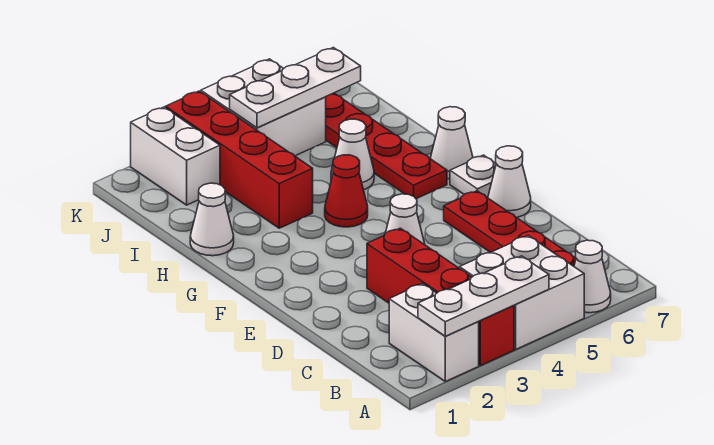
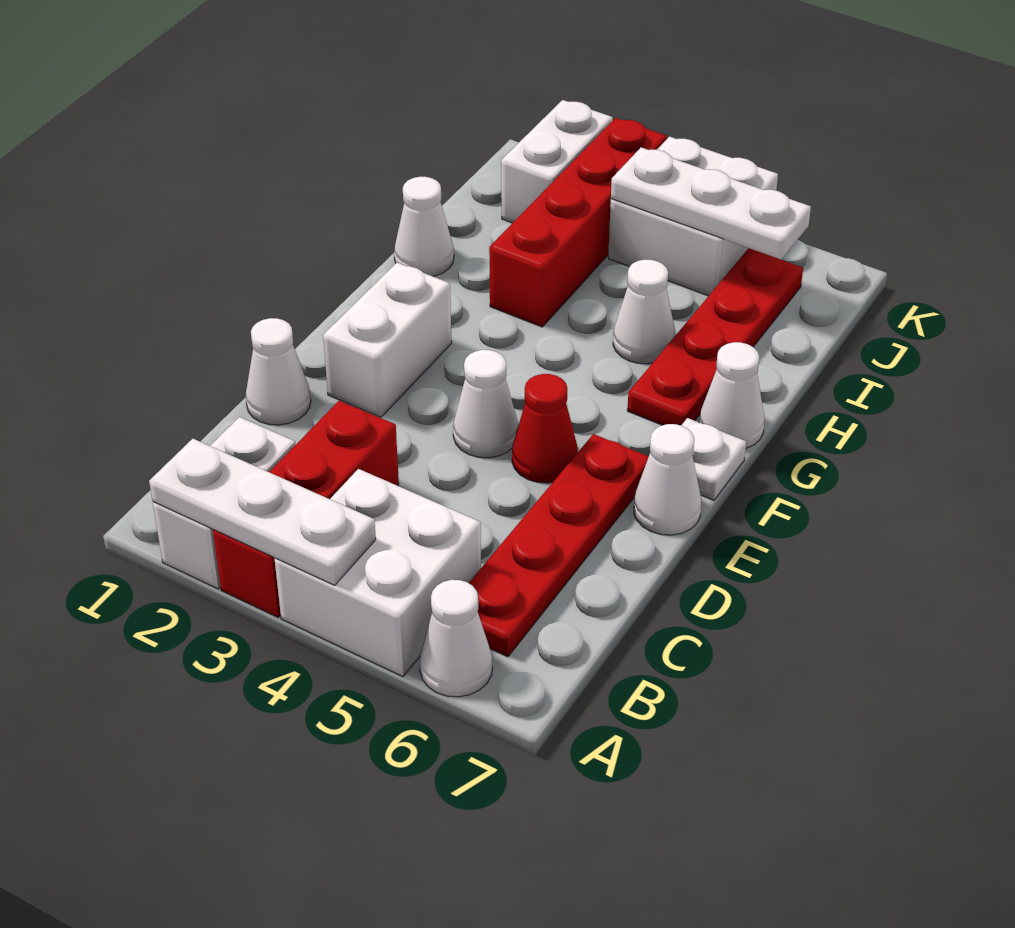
red brick A3:D3 level 1 -> red brick A3:C3 level 1
none -> white cone D1 level 1
none -> white brick E2:F2 level 1
red cone G4 level 1 -> red cone E5 level 1

